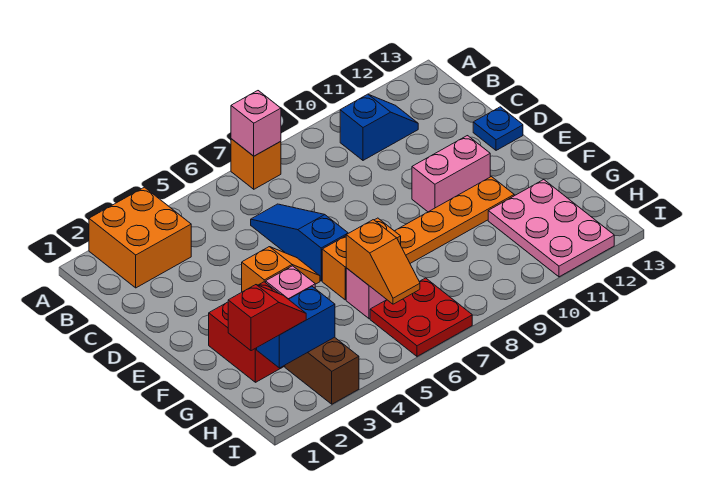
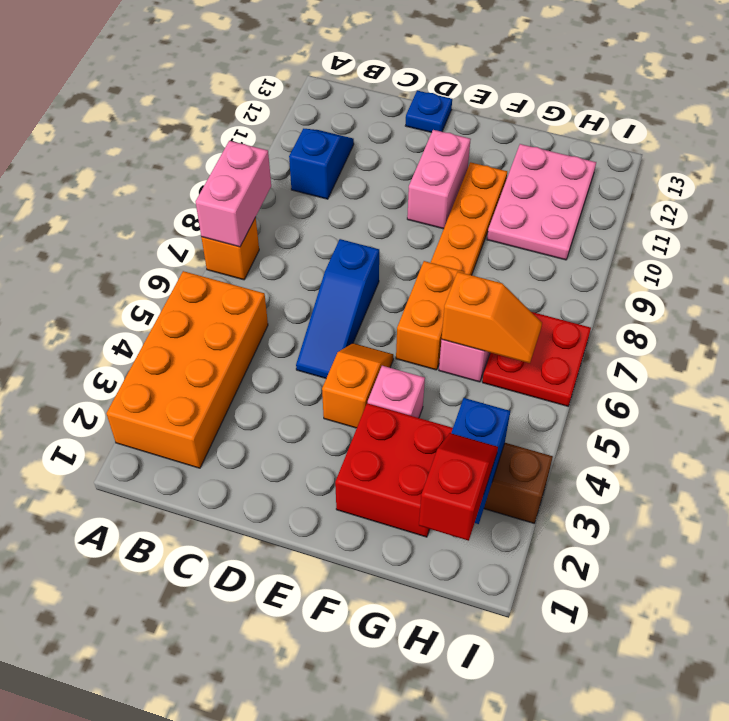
orange brick A2:B3 level 1 -> orange brick A2:B5 level 1
pink brick A7 level 2 -> pink brick A7:A8 level 2
blue slope C6:E6 level 1 top E -> blue slope D5:D7 level 1 top 7
pink plate G11:I12 level 1 -> pink plate G10:H12 level 1

